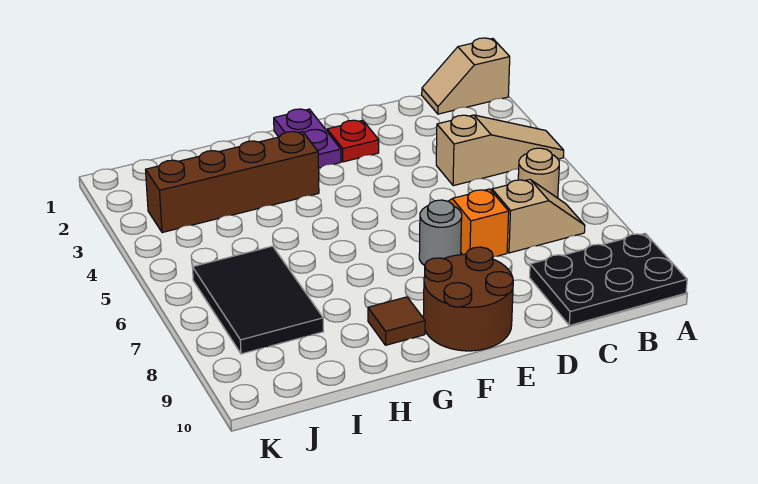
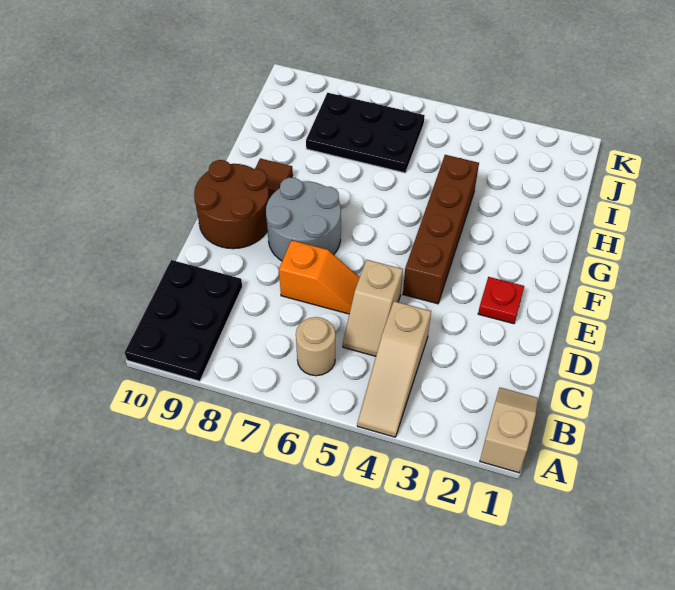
tan slope B7:C7 level 1 top C -> tan slope C5:D5 level 1 top D
grey round brick E7 level 1 -> grey round brick E7:F8 level 1
purple plate F1:F2 level 1 -> none
brown brick G3:J3 level 1 -> brown brick E4:H4 level 1
black tile I6:J8 level 1 -> black plate I6:J8 level 1

